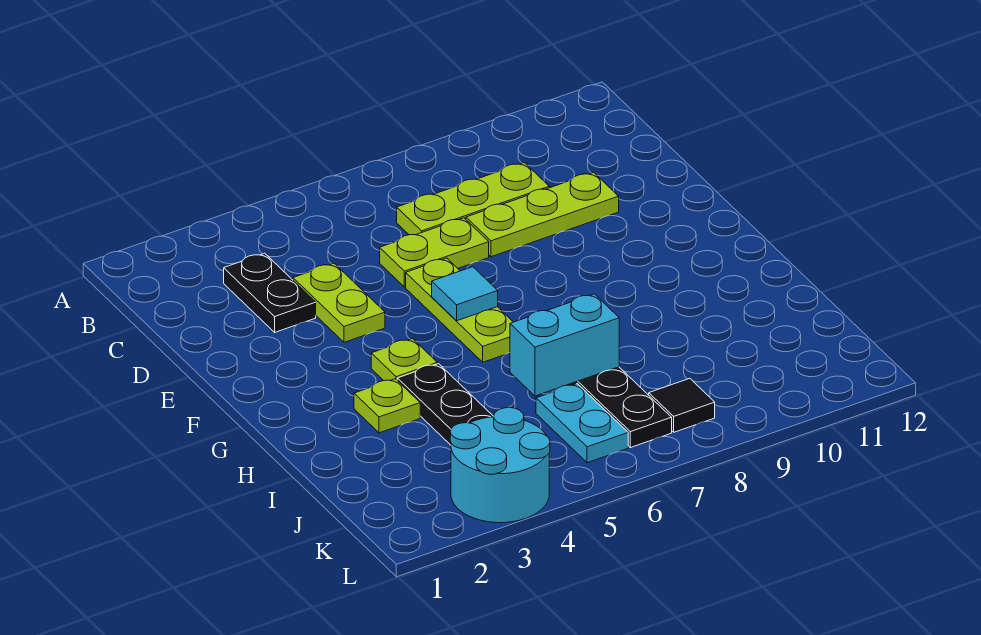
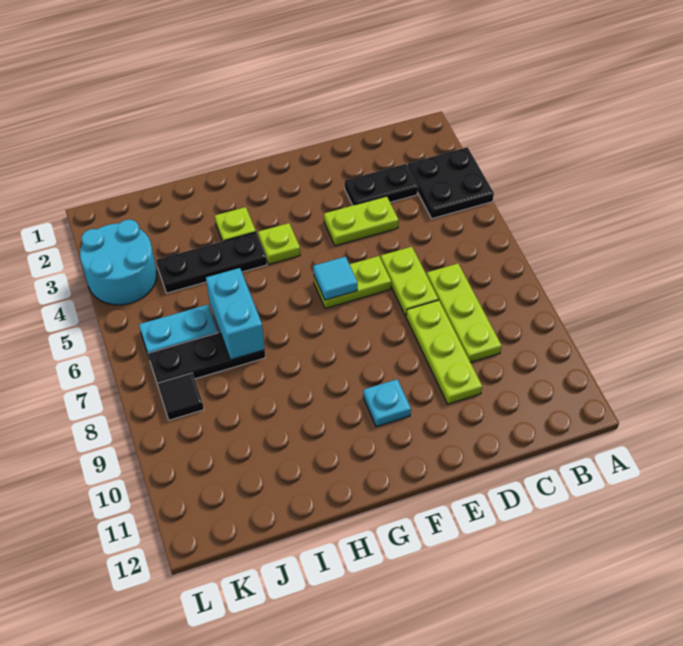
none -> black plate A3:B4 level 1
lime plate E6:G6 level 1 -> lime plate E6:F6 level 1
none -> cyan plate F10 level 1

